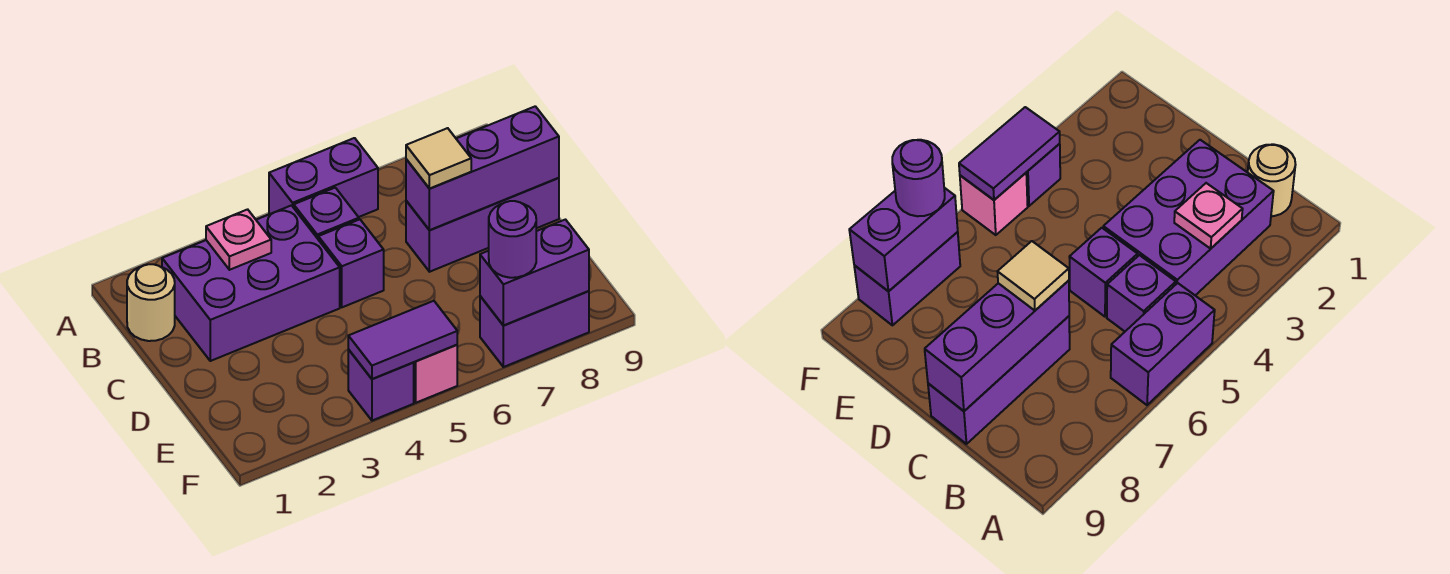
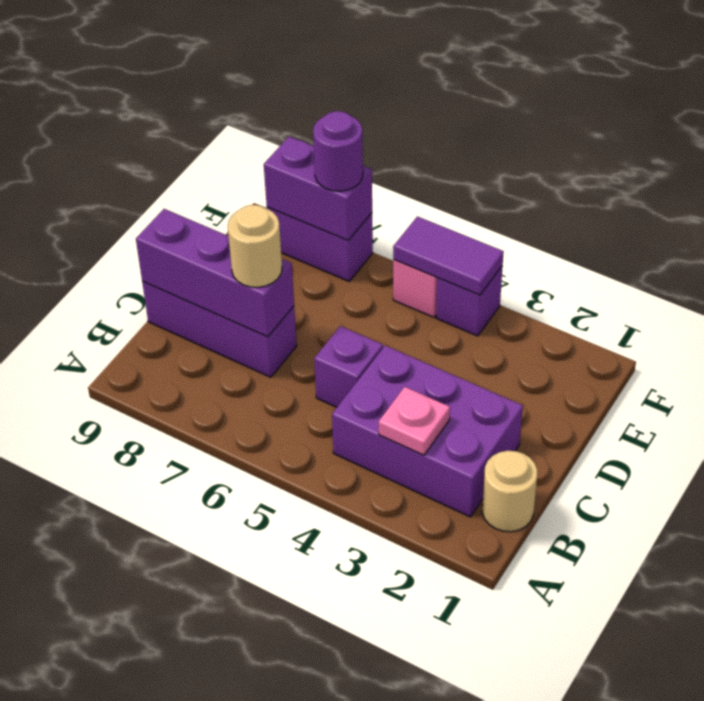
purple brick A5:A6 level 1 -> none
purple brick B5 level 1 -> none
tan tile C7 level 3 -> tan round brick C7 level 3

